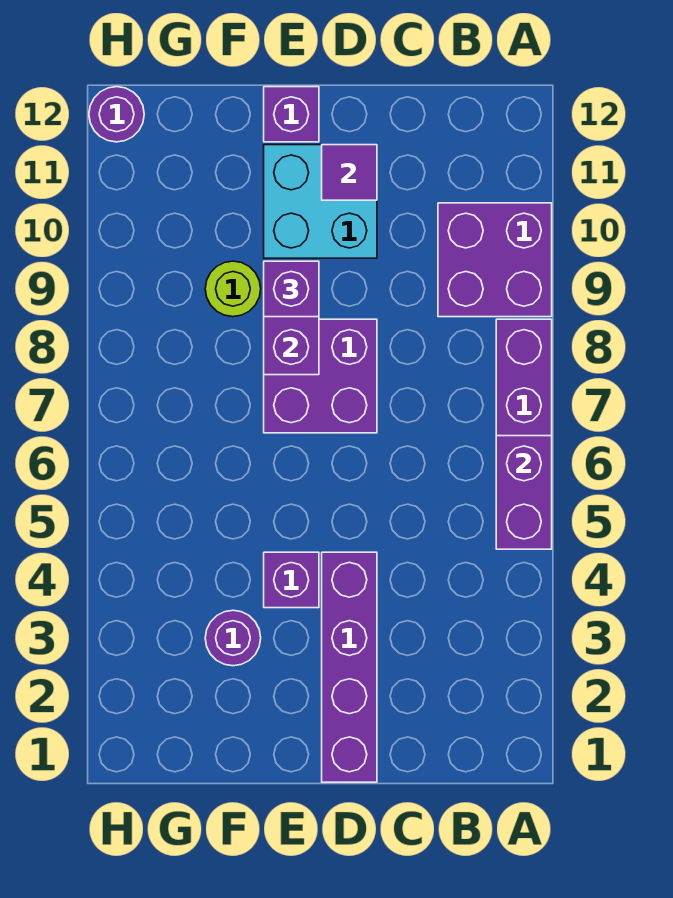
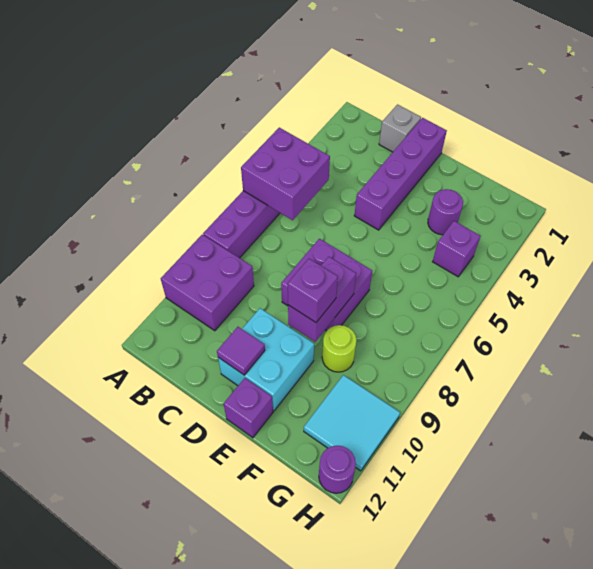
purple brick A5:A6 level 2 -> purple brick A5:B6 level 2
none -> grey brick C1 level 1
purple brick E4 level 1 -> purple brick G4 level 1
none -> cyan tile G10:H11 level 1

